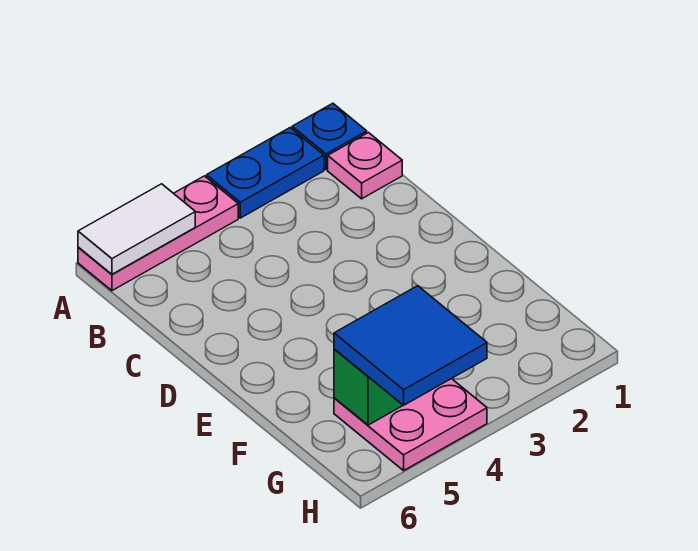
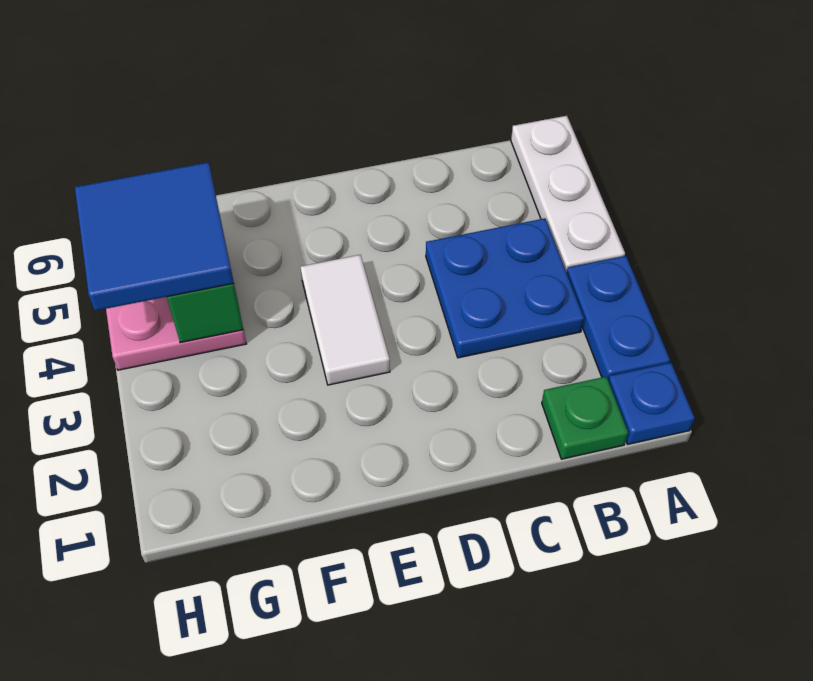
pink plate A4:A6 level 1 -> white plate A4:A6 level 1
white tile A5:A6 level 2 -> white tile E3:E4 level 1
pink plate B1 level 1 -> green plate B1 level 1
none -> blue plate B3:C4 level 1

